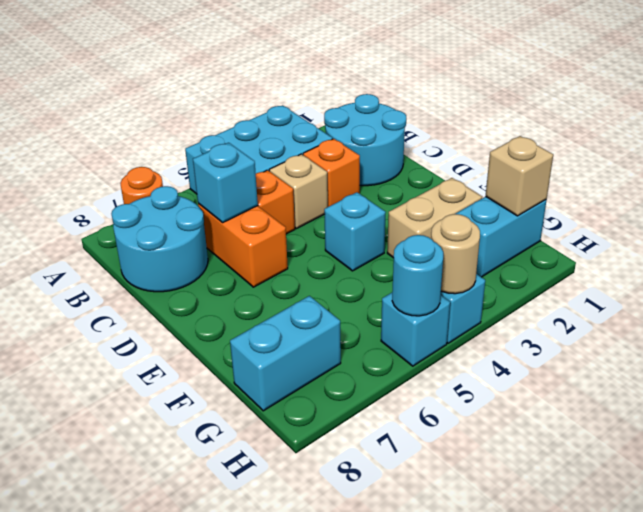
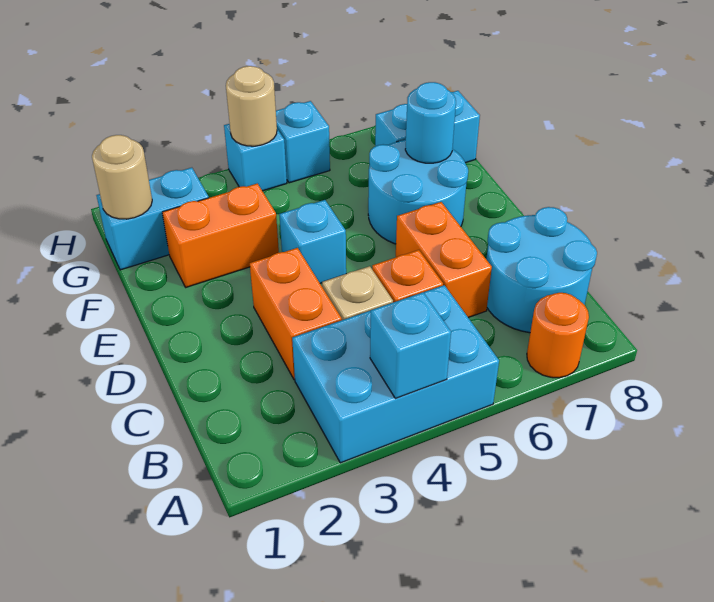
cyan round brick B1:C2 level 1 -> cyan round brick E6:F7 level 1
orange brick C3 level 1 -> orange brick C3:D3 level 1
cyan brick C6 level 2 -> cyan brick A4 level 2
tan brick F2:F3 level 1 -> orange brick F2:F3 level 1
tan brick G1 level 2 -> tan round brick G1 level 2
cyan round brick H5 level 2 -> cyan round brick F7 level 2

